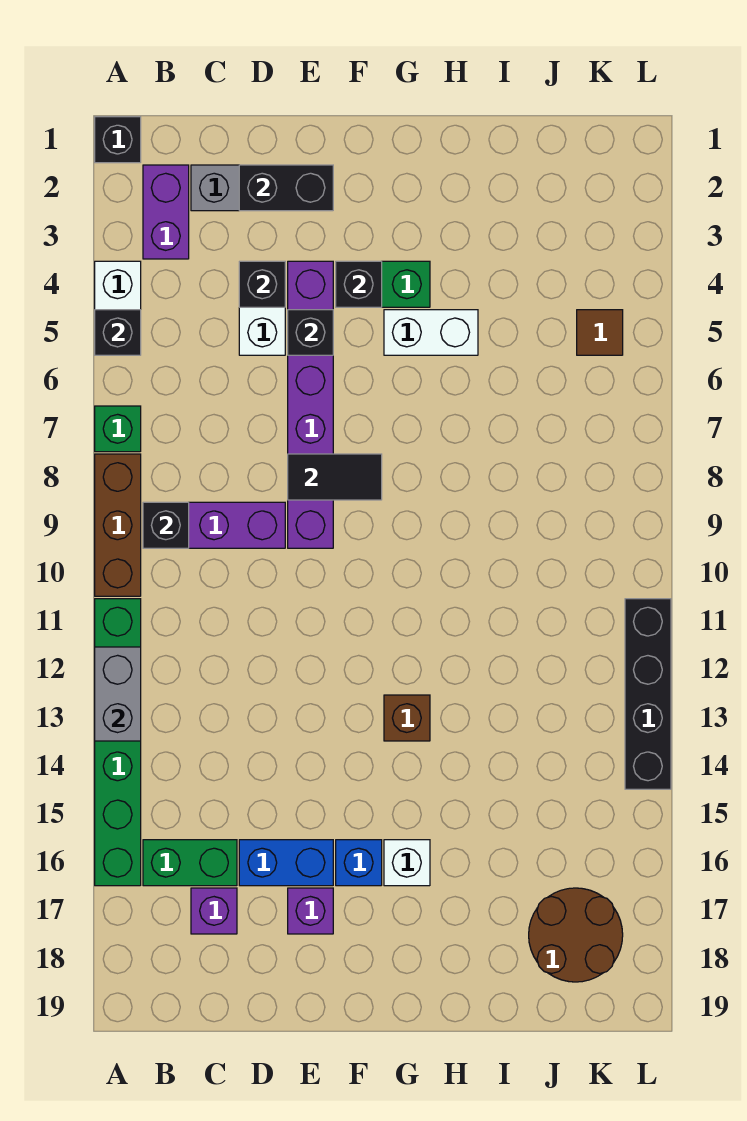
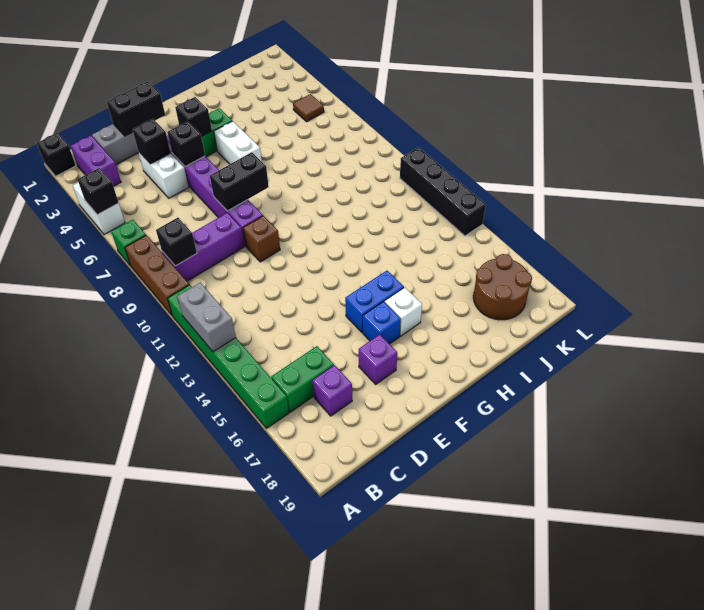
blue brick D16:E16 level 1 -> blue brick F15:G15 level 1
black tile E8:F8 level 2 -> black brick E8:F8 level 2
white brick G5:H5 level 1 -> white brick G5:G6 level 1
brown brick G13 level 1 -> brown brick E10 level 1

